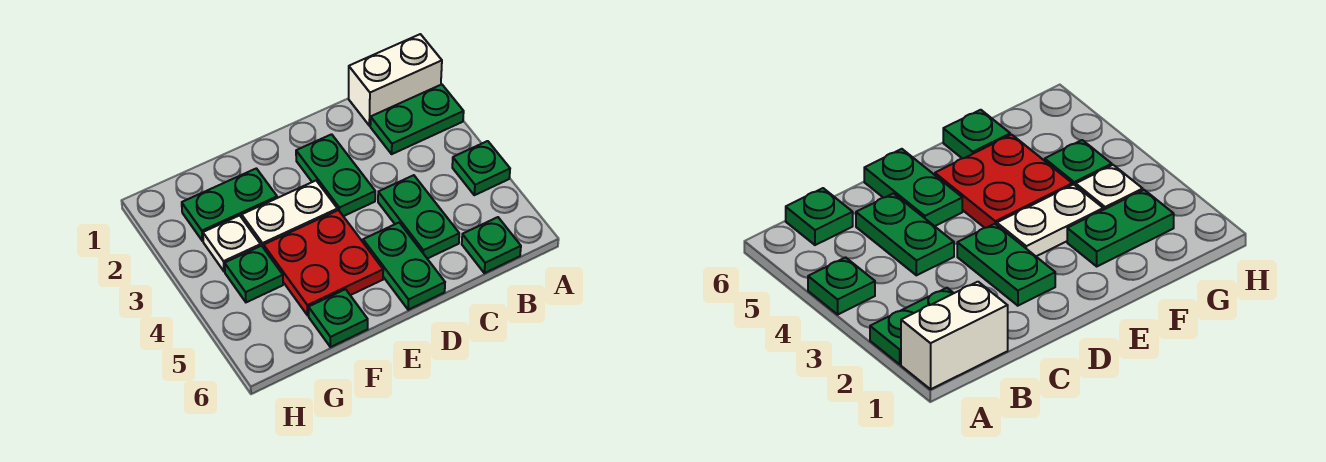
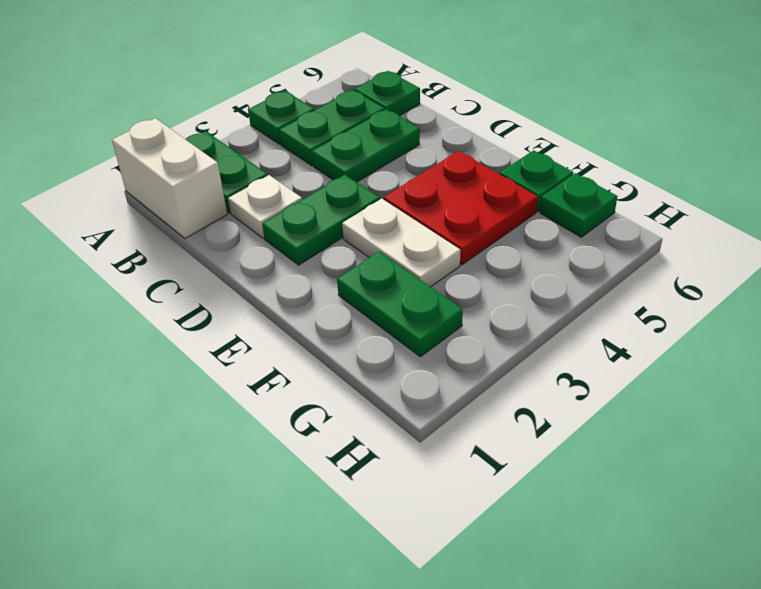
green plate D5:D6 level 1 -> green plate B4:B5 level 1
white plate G3 level 1 -> white plate C2 level 1
green plate G4 level 1 -> green plate G6 level 1

